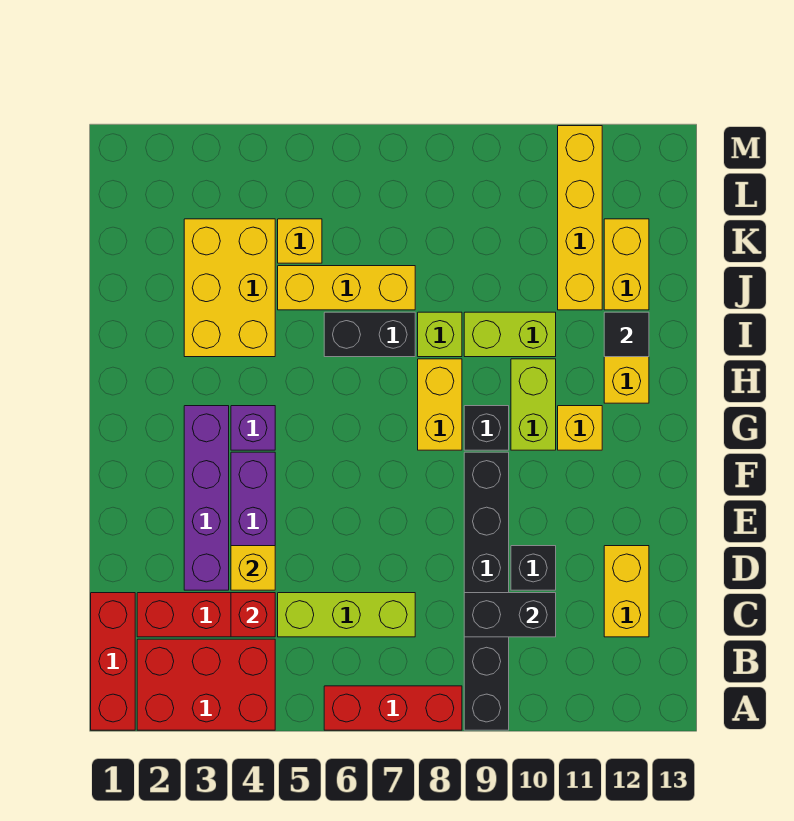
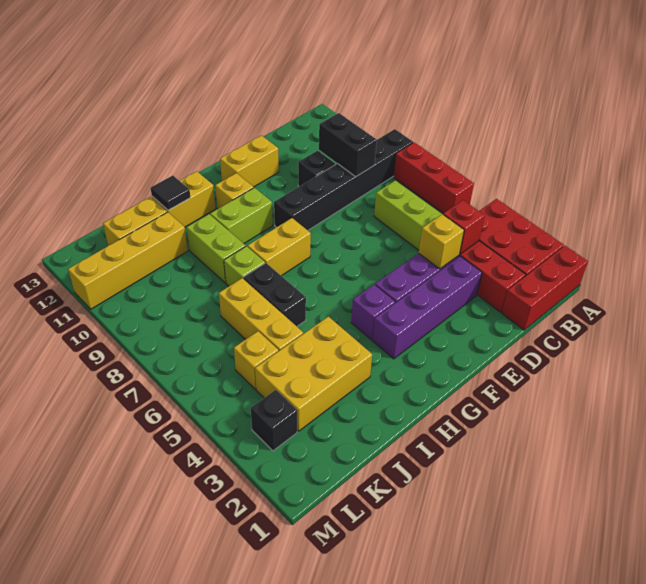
yellow brick C12:D12 level 1 -> yellow brick E12:F12 level 1
black brick G9 level 1 -> black brick L3 level 1

